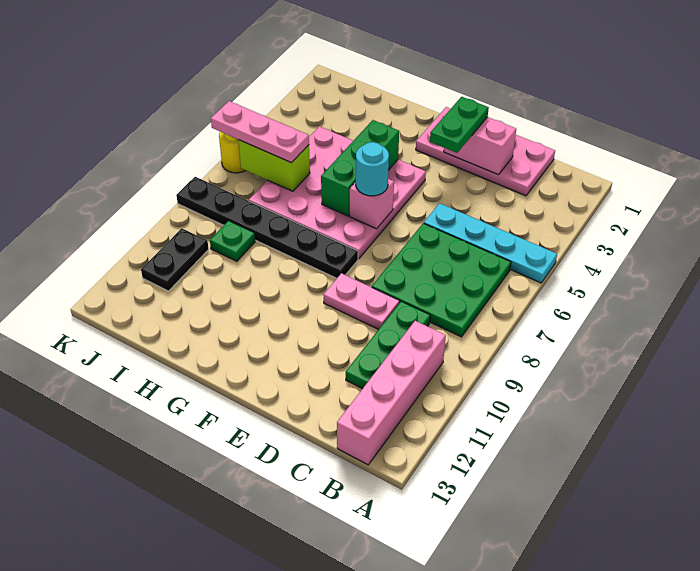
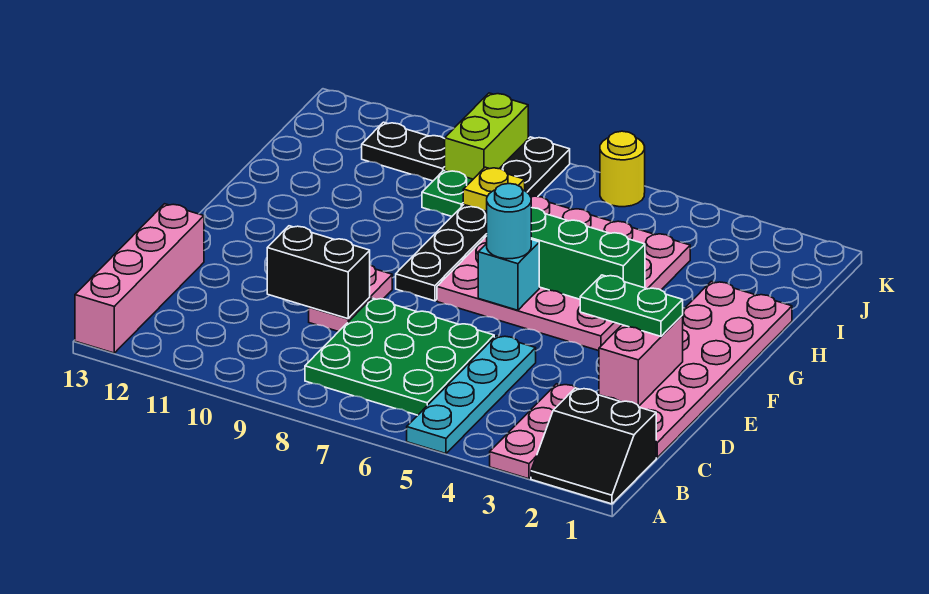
none -> black slope A1:B2 level 1 top B
pink brick B10:B13 level 1 -> pink brick A13:D13 level 1
pink plate C1:F2 level 1 -> pink plate C1:H2 level 1
green plate C9:C11 level 1 -> none
none -> black brick D9:D10 level 2
pink brick F6 level 2 -> cyan brick F6 level 2
lime brick I6:J6 level 2 -> lime brick J9:K9 level 1
pink plate I6:K6 level 3 -> pink plate A3:C3 level 1
none -> yellow plate I8 level 2

